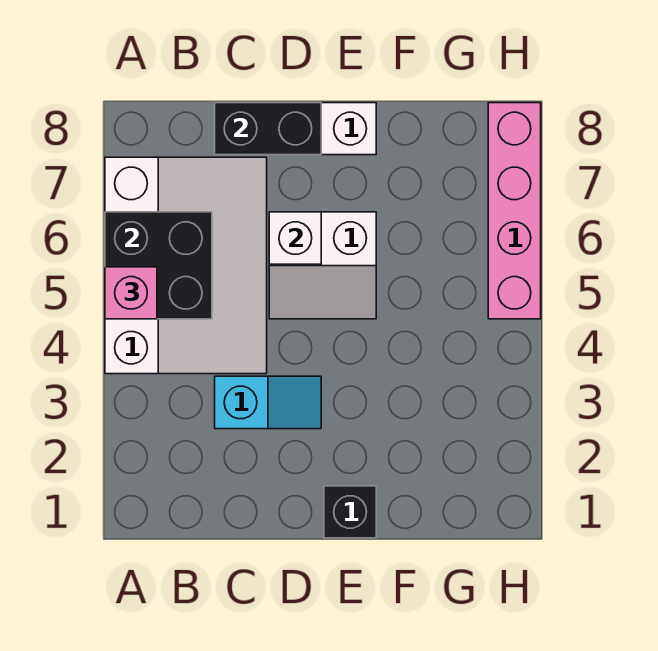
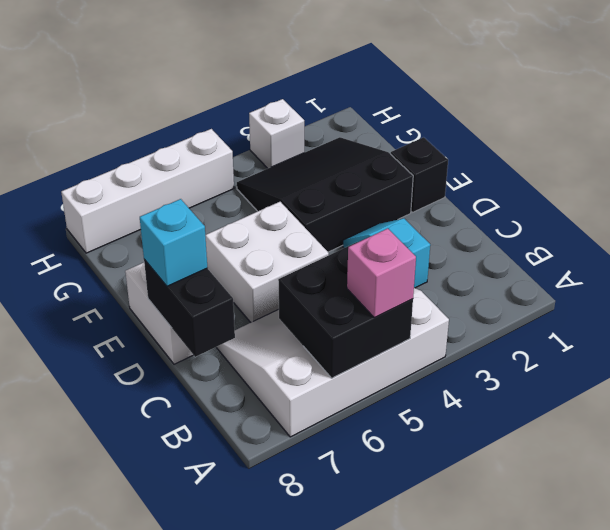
white slope D5:E6 level 1 top 6 -> white brick D5:E6 level 1
white brick D6 level 2 -> white brick H3 level 1
none -> cyan brick D8 level 3
none -> black slope E2:G4 level 1 top E
pink brick H5:H8 level 1 -> white brick H5:H8 level 1

